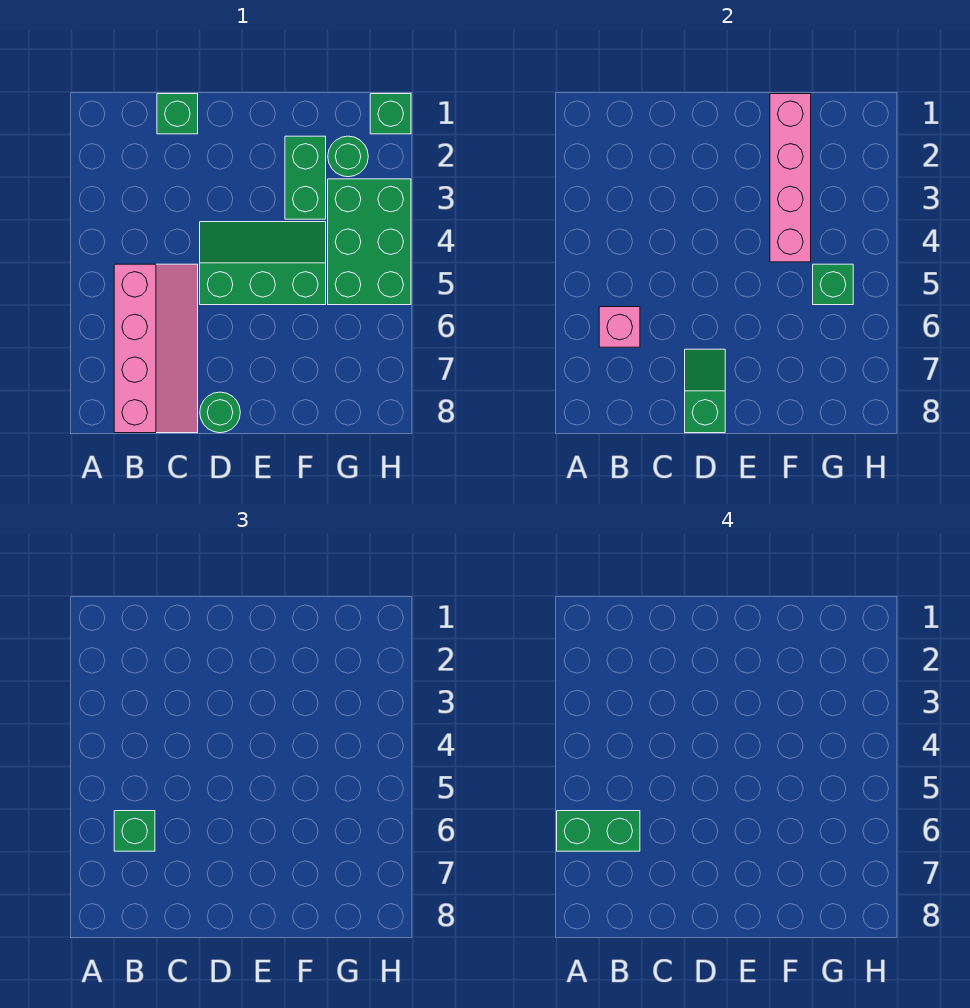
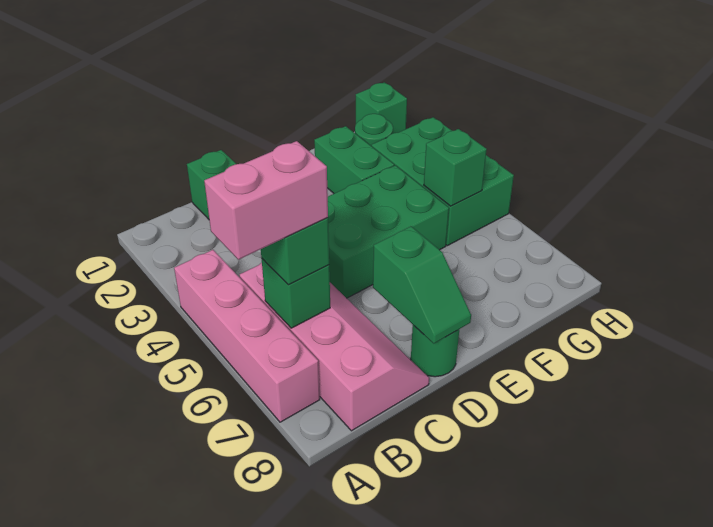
green brick A6:B6 level 4 -> pink brick A6:B6 level 4
pink brick B6 level 2 -> green brick B6 level 2
green slope D4:F5 level 1 top 5 -> green brick D4:F5 level 1
green slope D7:D8 level 2 top 8 -> green slope D7:D8 level 2 top 7
pink brick F1:F4 level 2 -> pink brick A4:A7 level 1

